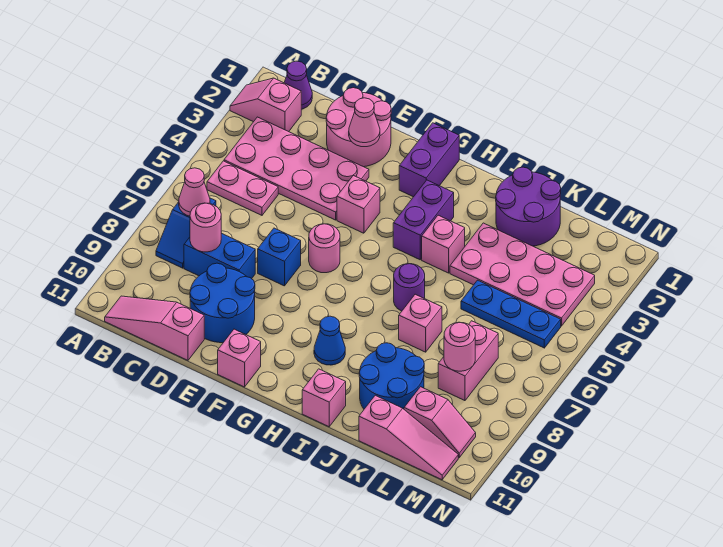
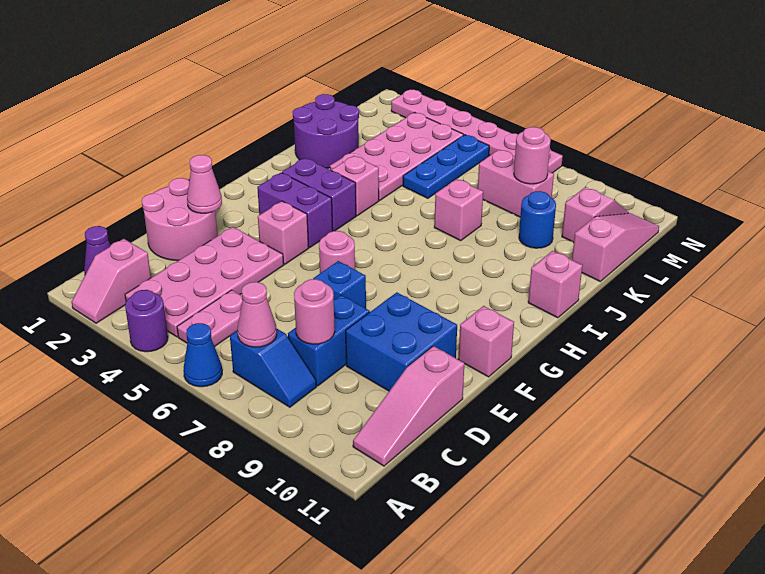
blue round brick D9:E10 level 1 -> blue brick D9:E10 level 1
purple brick G1:G2 level 1 -> purple brick G3:G4 level 1
blue cone H9 level 1 -> blue cone A6 level 1
purple round brick I6 level 1 -> purple round brick A4 level 1
blue round brick J9:K10 level 1 -> blue round brick K9 level 1
none -> pink plate N2:N7 level 1

